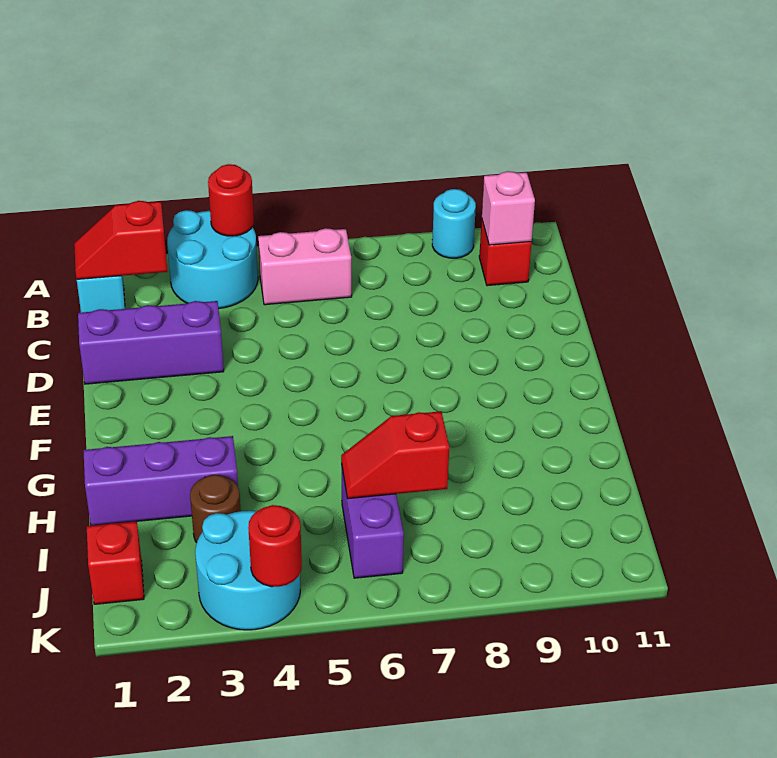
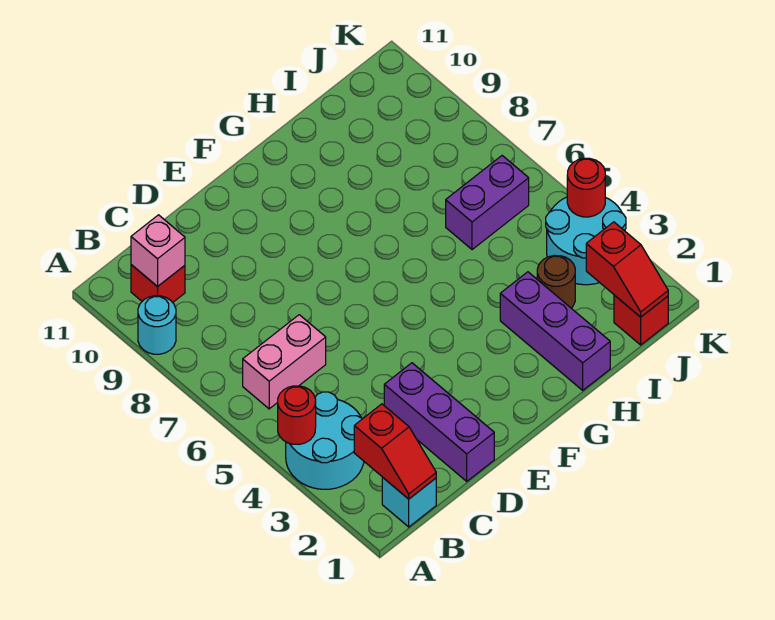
pink brick B5:B6 level 1 -> pink brick B6:C6 level 1
red slope I6:I7 level 2 top 7 -> red slope J1:J2 level 2 top 2

